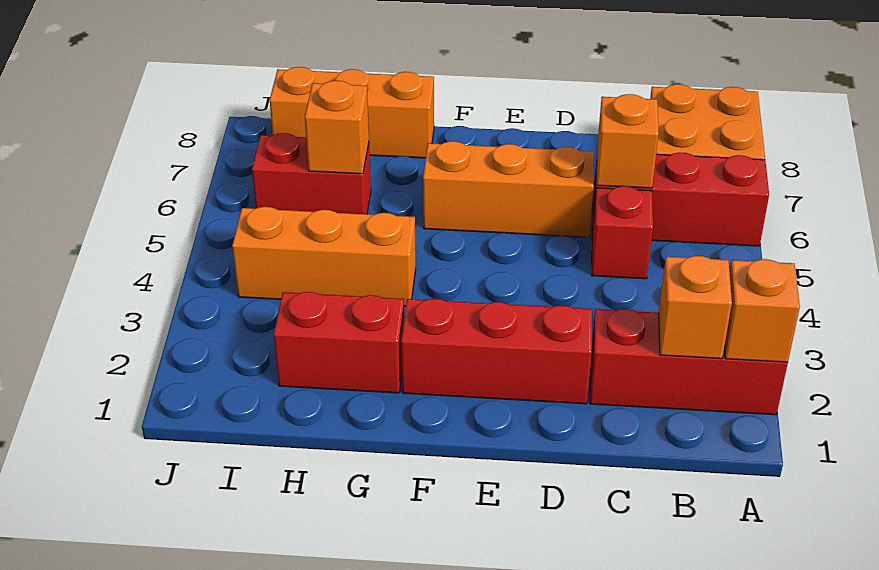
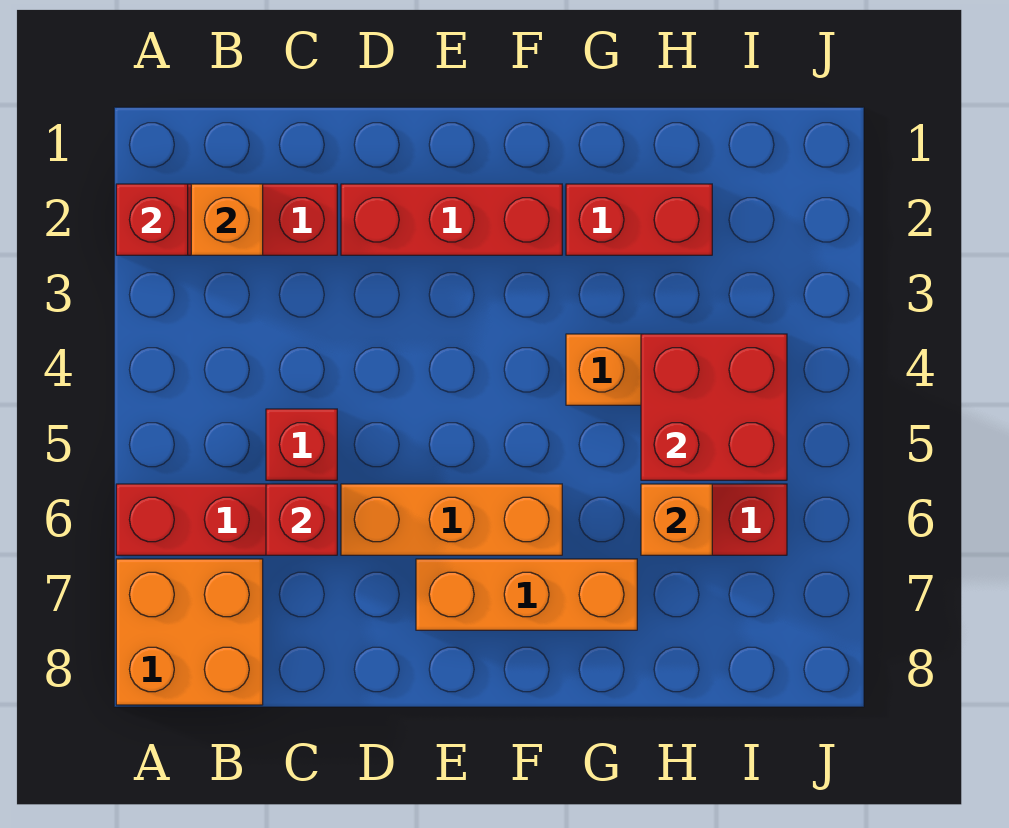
orange brick A2 level 2 -> red brick A2 level 2
orange brick C6 level 2 -> red brick C6 level 2
orange brick G8:I8 level 1 -> orange brick E7:G7 level 1
none -> red brick H4:I5 level 2

